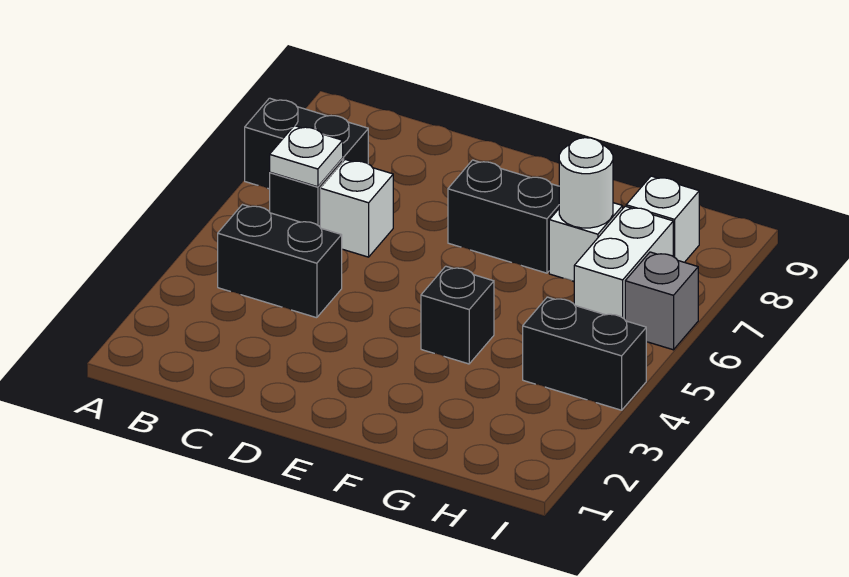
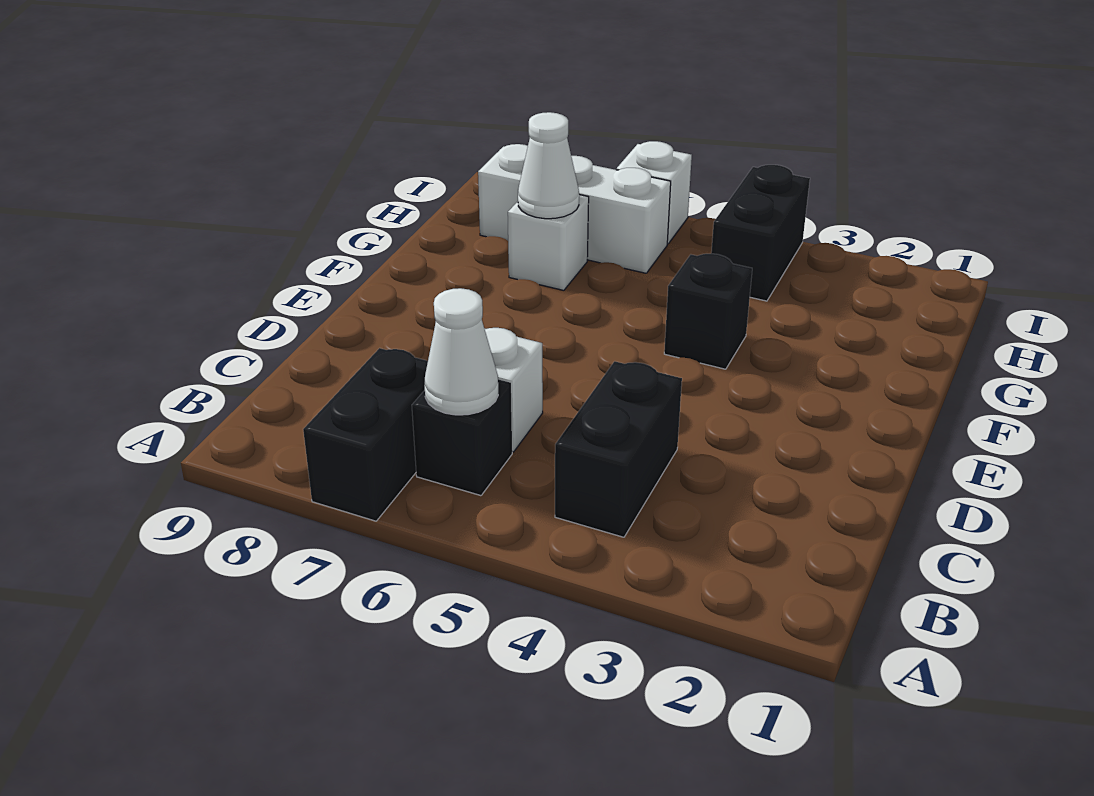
white plate B6 level 2 -> white cone B6 level 2
black brick E7:F7 level 1 -> none
white round brick G7 level 2 -> white cone G7 level 2
grey brick I6 level 1 -> white brick I6 level 1

